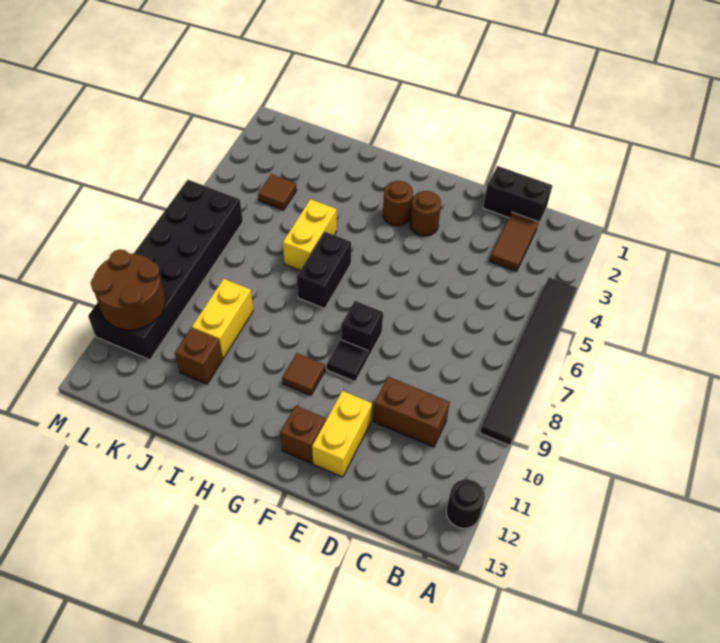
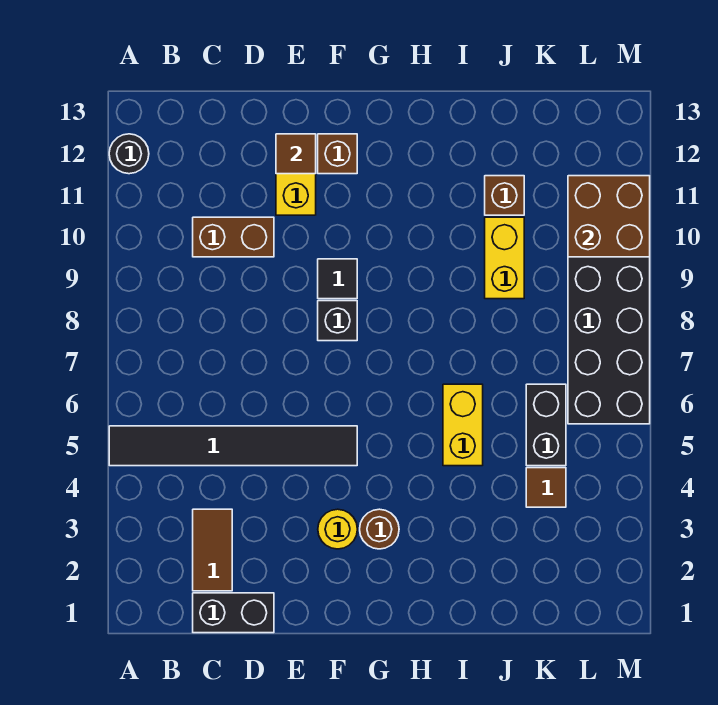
black tile A4:A9 level 1 -> black tile A5:F5 level 1
brown round brick F3 level 1 -> yellow round brick F3 level 1
brown tile G10 level 1 -> brown tile E12 level 2
black brick H6:H7 level 1 -> black brick K5:K6 level 1
brown round brick L10:M11 level 2 -> brown brick L10:M11 level 2

